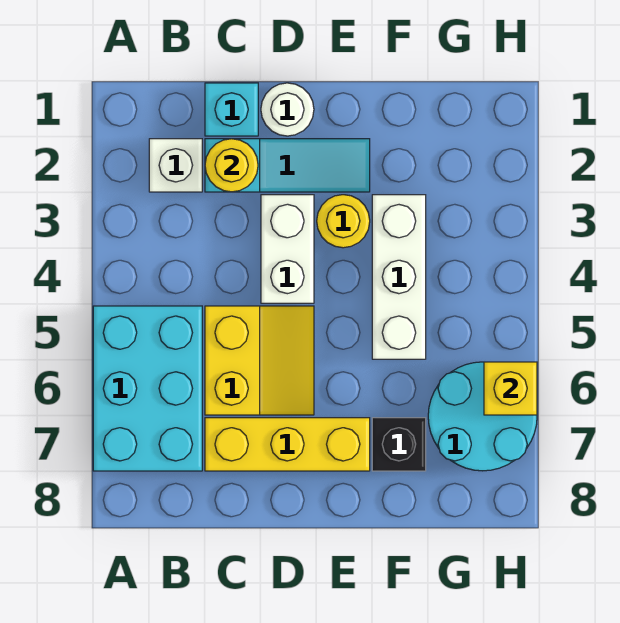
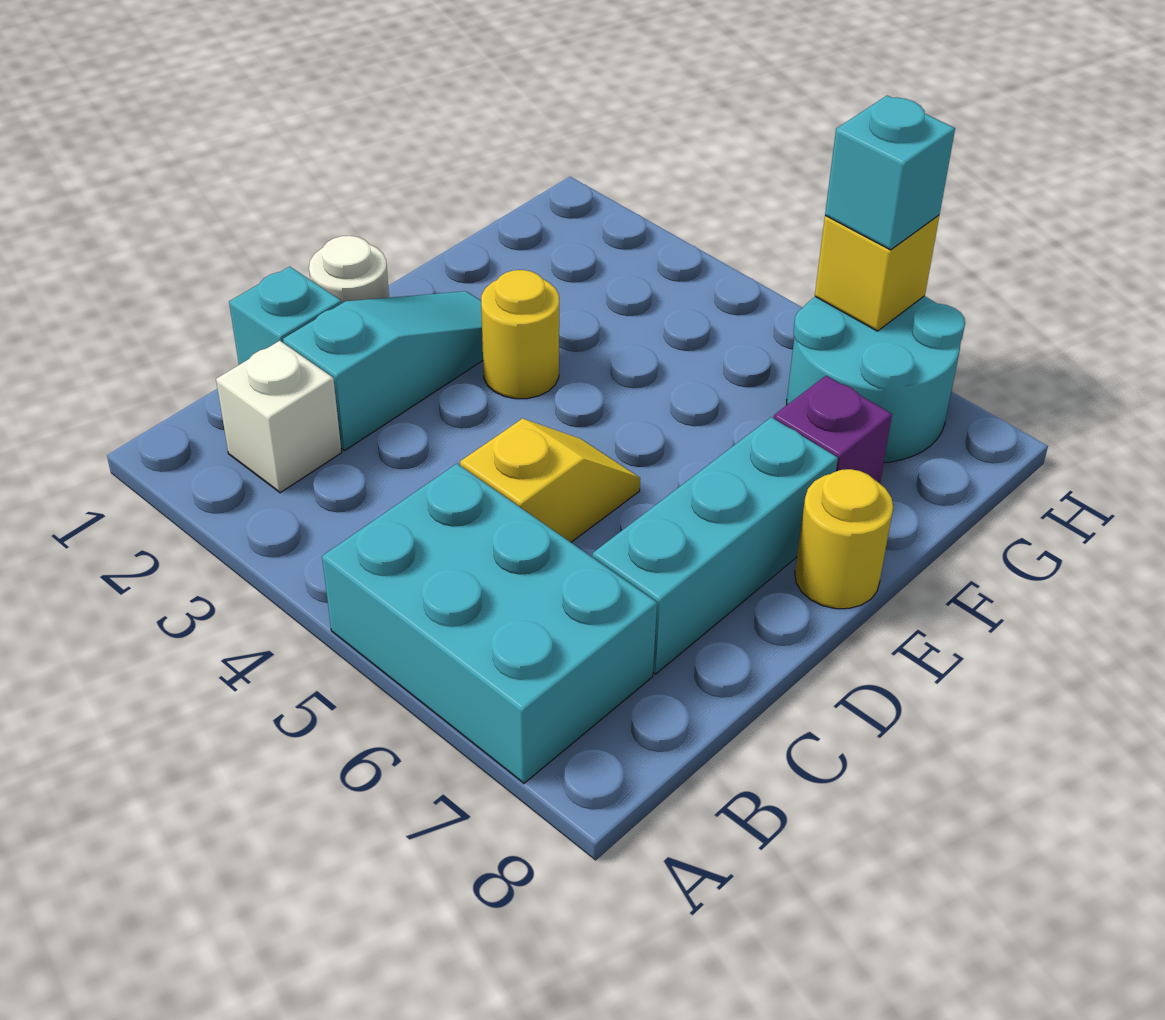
yellow round brick C2 level 2 -> yellow round brick E8 level 1
yellow slope C5:D6 level 1 top C -> yellow slope C5:D5 level 1 top C
yellow brick C7:E7 level 1 -> cyan brick C7:E7 level 1
white brick D3:D4 level 1 -> none
white brick F3:F5 level 1 -> none
black brick F7 level 1 -> purple brick F7 level 1
none -> cyan brick H6 level 3

